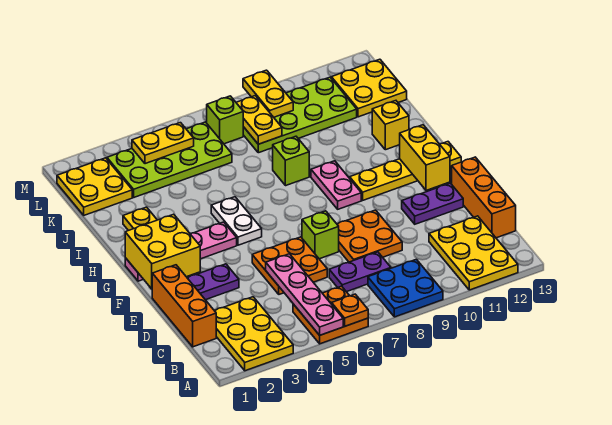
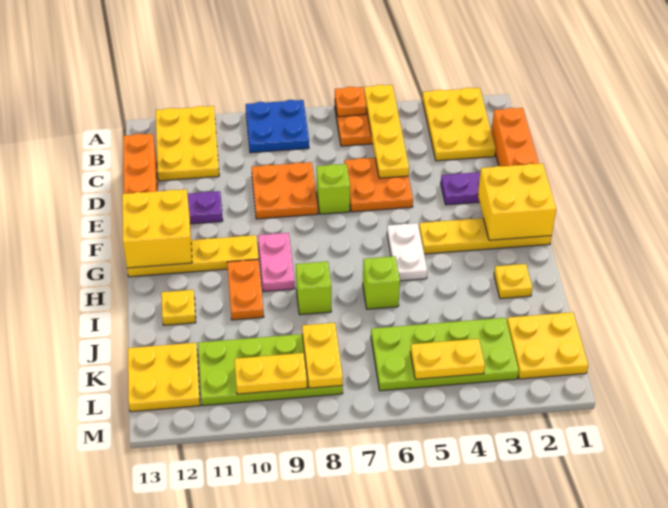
pink plate A5:D5 level 2 -> yellow plate A5:D5 level 2
purple plate C7:C8 level 1 -> none
yellow brick F12:G12 level 2 -> yellow brick F12:G13 level 2
pink plate G1:G4 level 1 -> yellow plate G1:G4 level 1
none -> orange plate H10:I10 level 1
yellow brick I12 level 1 -> yellow plate I12 level 1
lime brick L7 level 1 -> lime brick I6 level 1
yellow plate L9:M9 level 2 -> yellow plate L9:L10 level 2

